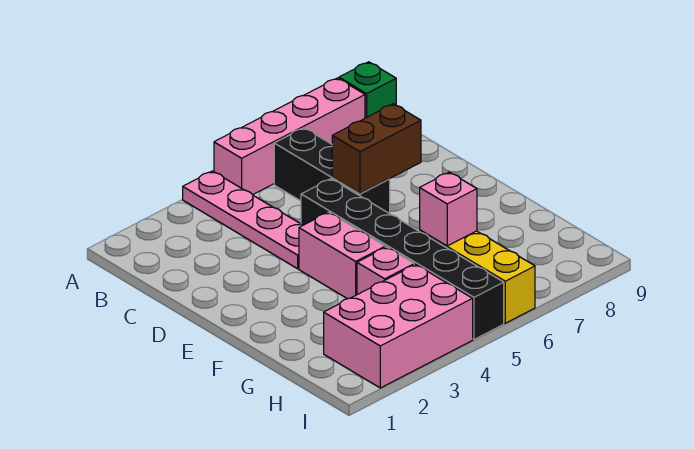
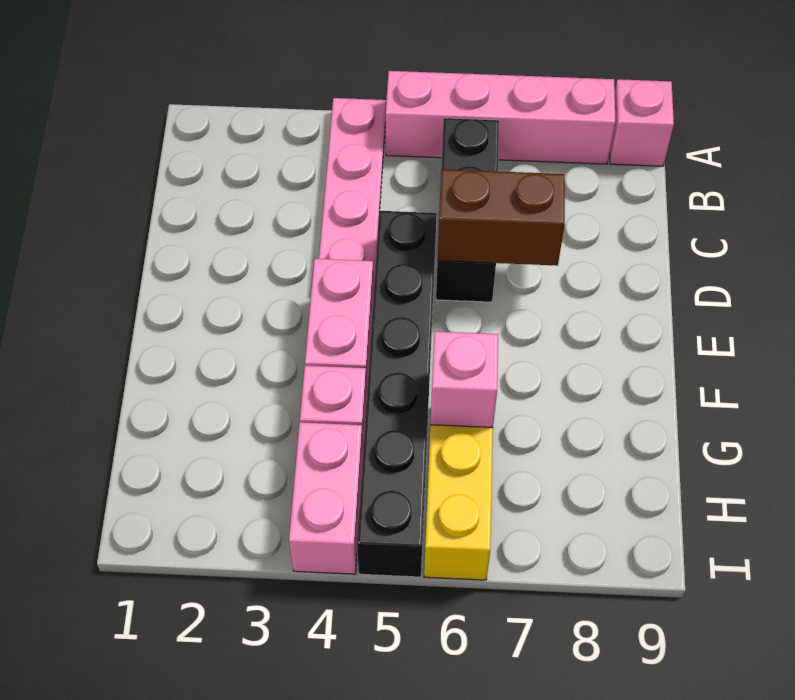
green brick A9 level 1 -> pink brick A9 level 1
pink brick H2:I4 level 1 -> pink brick H4:I4 level 1

